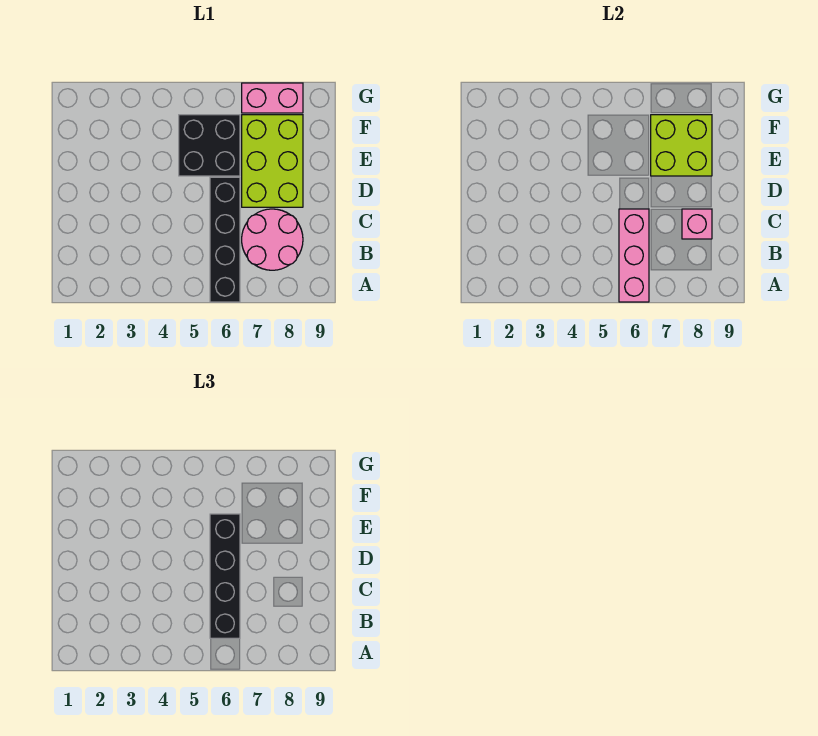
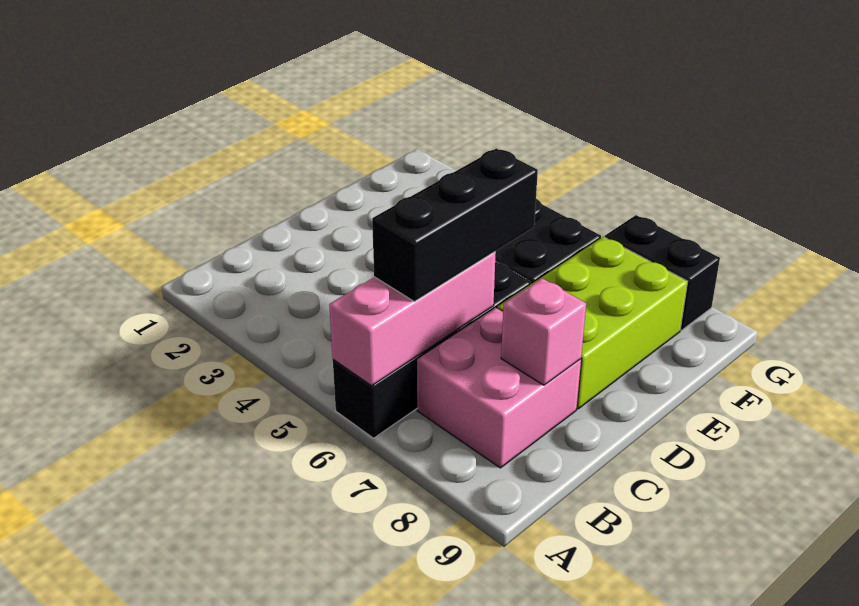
black brick B6:E6 level 3 -> black brick B6:D6 level 3
pink round brick B7:C8 level 1 -> pink brick B7:C8 level 1
lime brick E7:F8 level 2 -> none
pink brick G7:G8 level 1 -> black brick G7:G8 level 1

